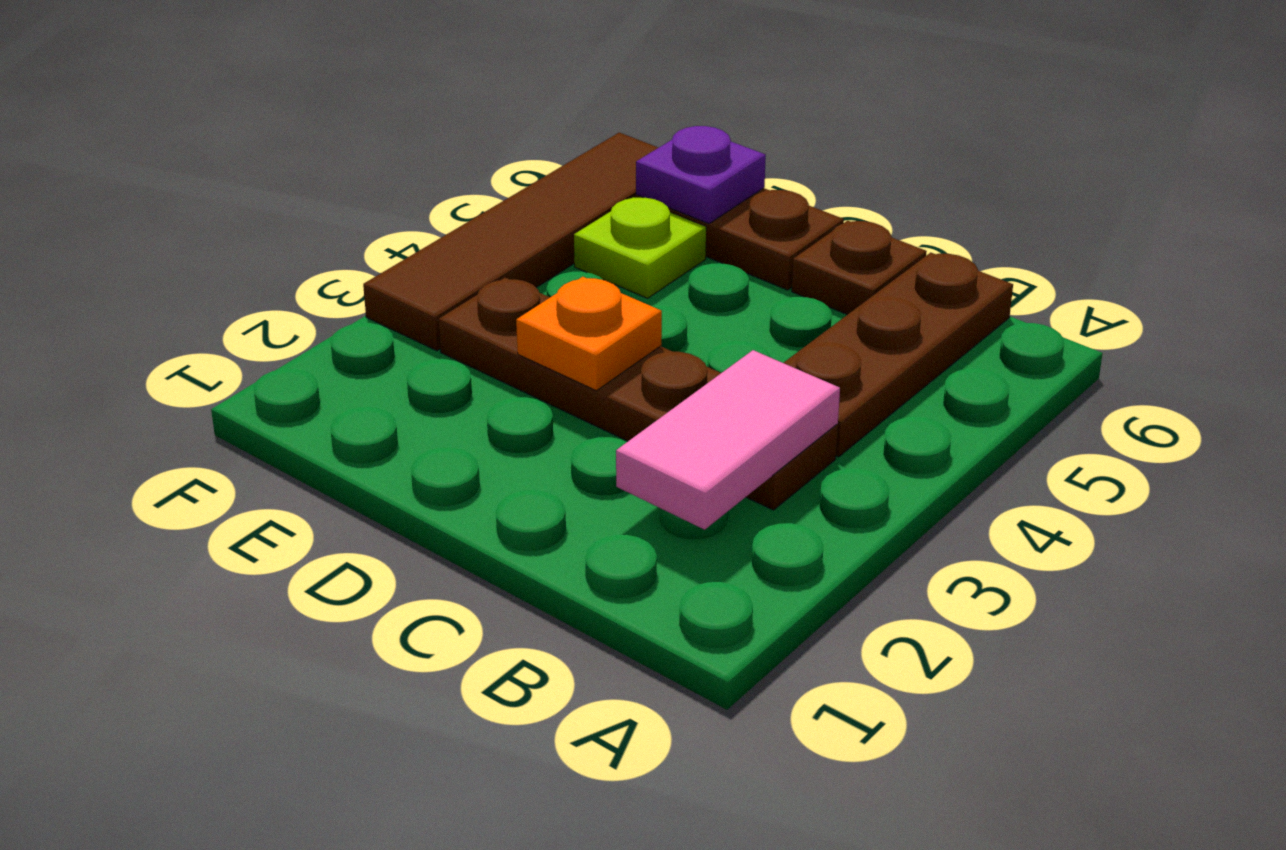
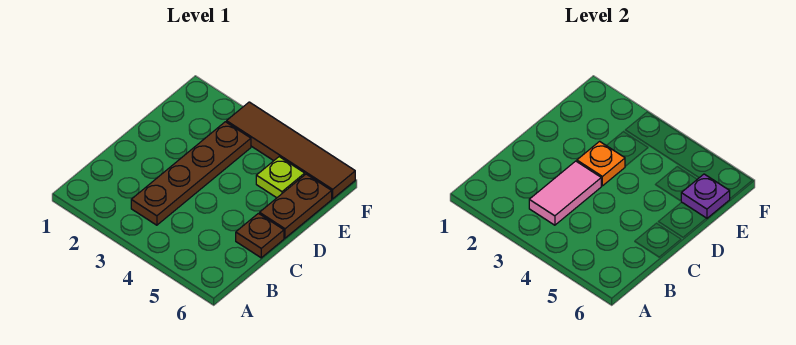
pink tile B2:B3 level 2 -> pink tile B3:C3 level 2
brown plate B4:B6 level 1 -> none

